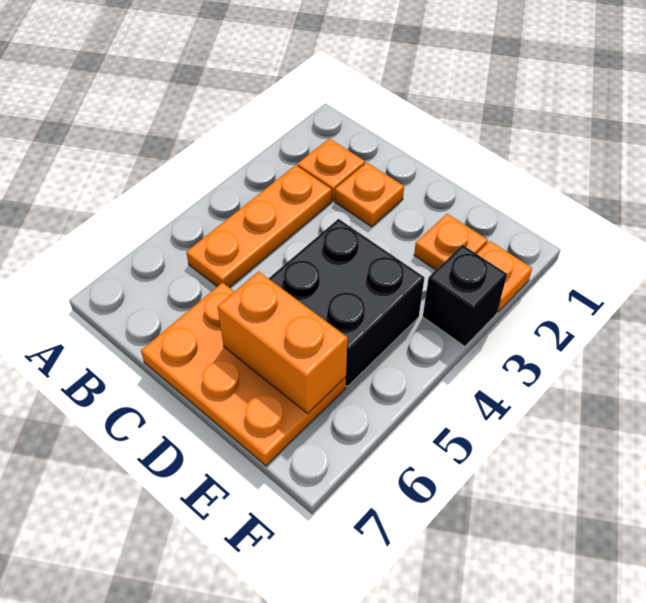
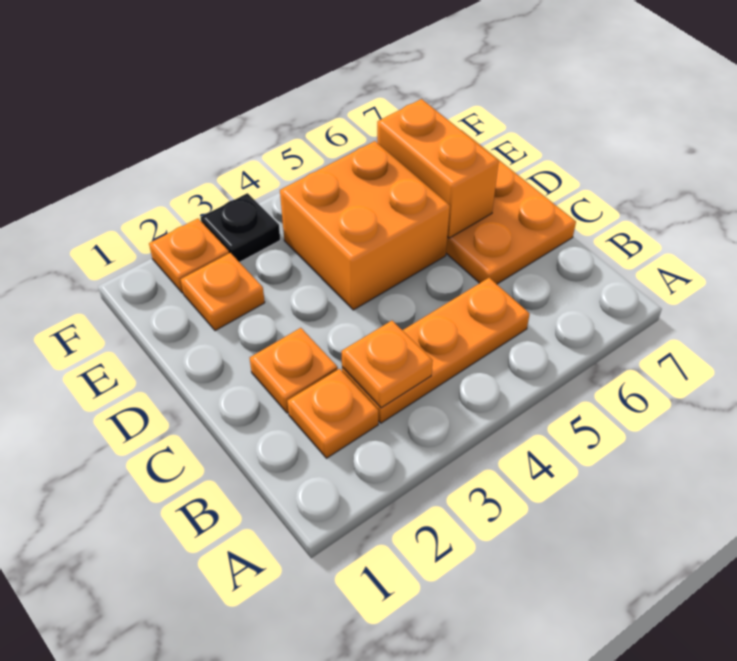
none -> orange plate B3 level 2
black brick D4:E5 level 1 -> orange brick D4:E5 level 1
black brick F3 level 1 -> black plate F3 level 1

